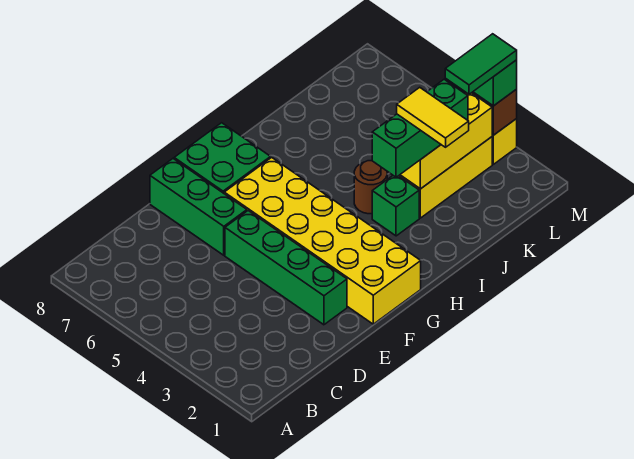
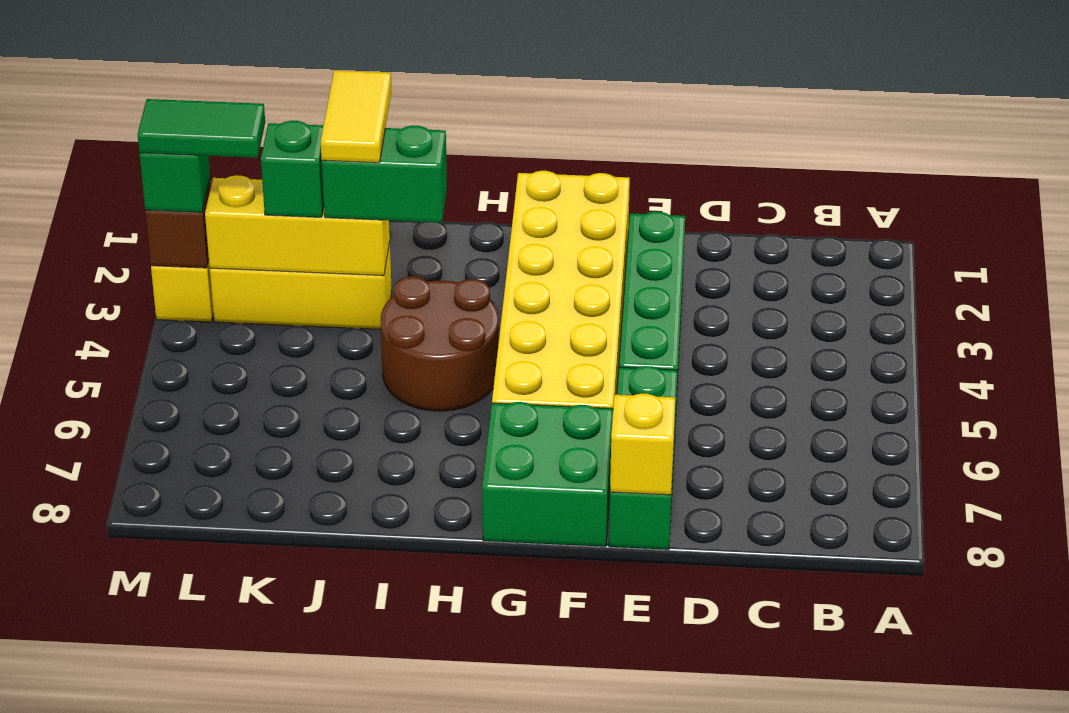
none -> yellow brick E8 level 2
green brick I3 level 1 -> none
brown round brick I4 level 1 -> brown round brick H4:I5 level 1

